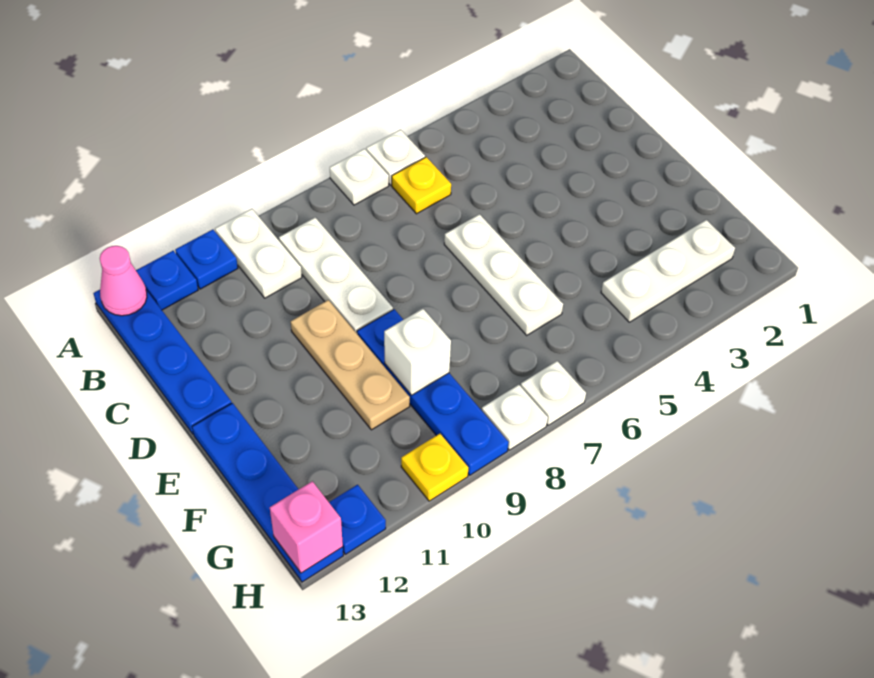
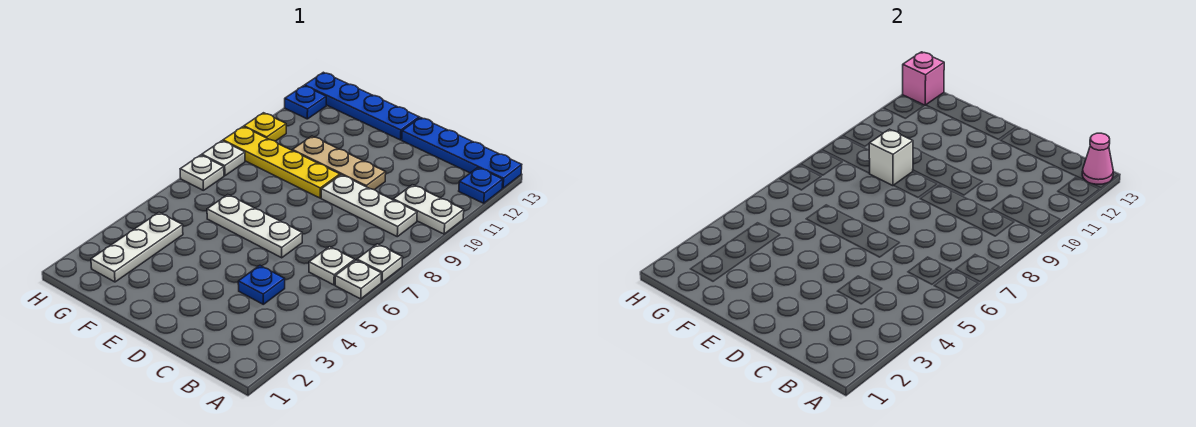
blue plate A11 level 1 -> blue plate C4 level 1
yellow plate B6 level 1 -> white plate B6 level 1
blue plate E9:H9 level 1 -> yellow plate E9:H9 level 1

